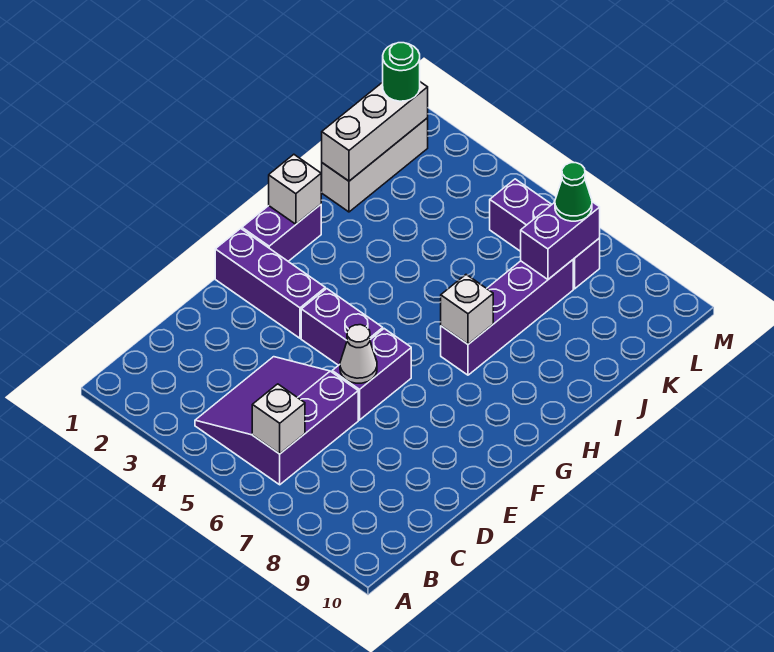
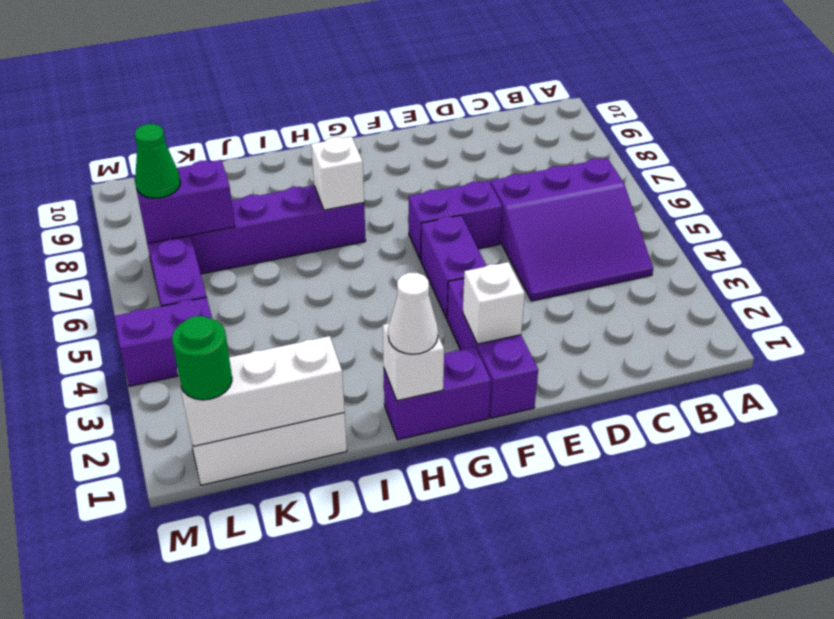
white brick B6 level 2 -> white brick F2 level 2
white cone E6 level 2 -> white cone H1 level 3
none -> purple brick L4:M4 level 1

